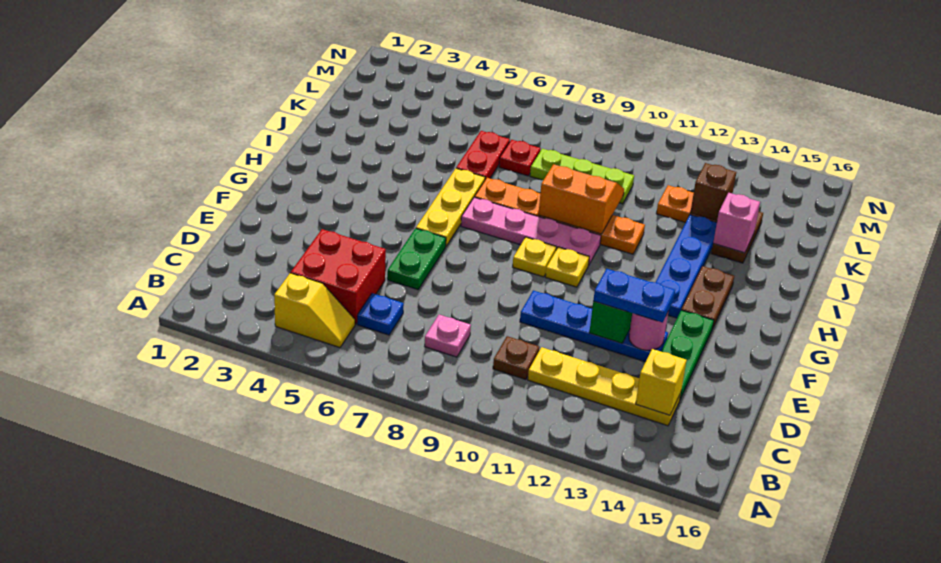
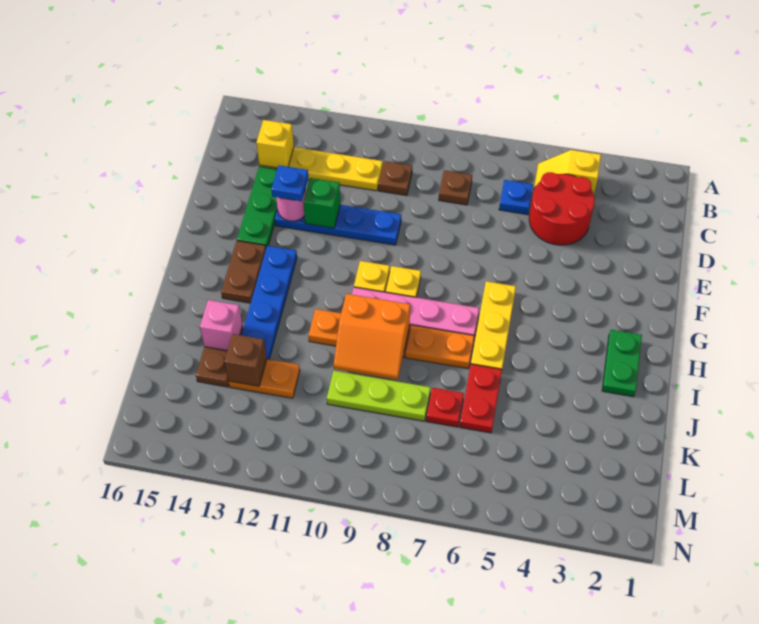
red brick C4:D5 level 1 -> red round brick C4:D5 level 1
pink plate C8 level 1 -> brown plate C8 level 1
green plate E6:F6 level 1 -> green plate H2:I2 level 1
blue plate E12:E13 level 3 -> blue plate E13 level 3

